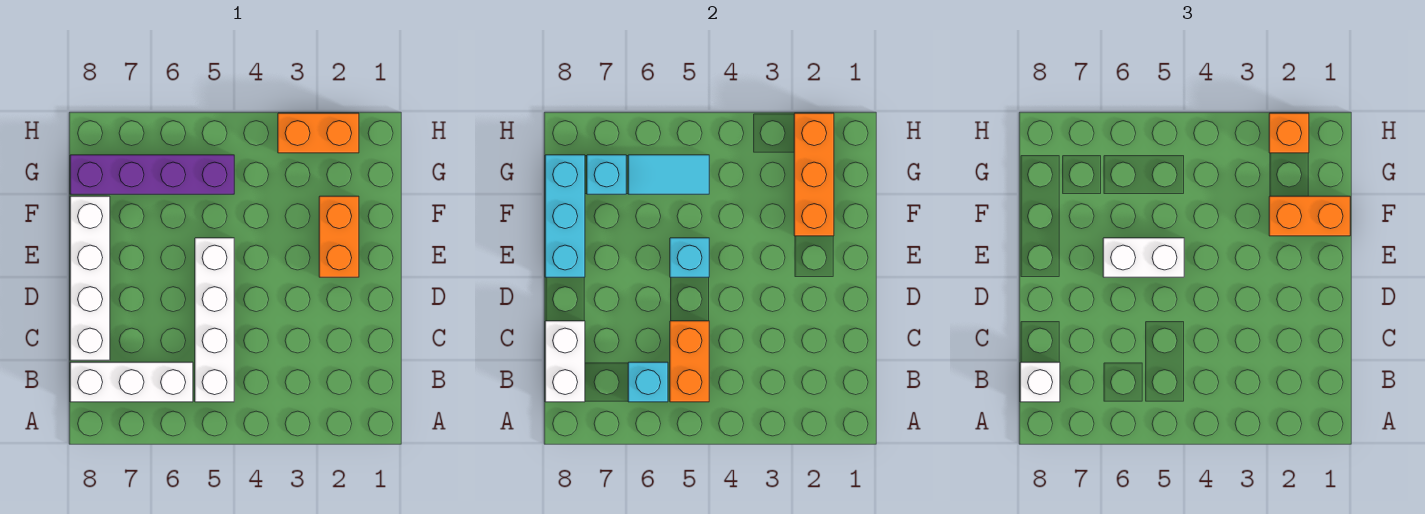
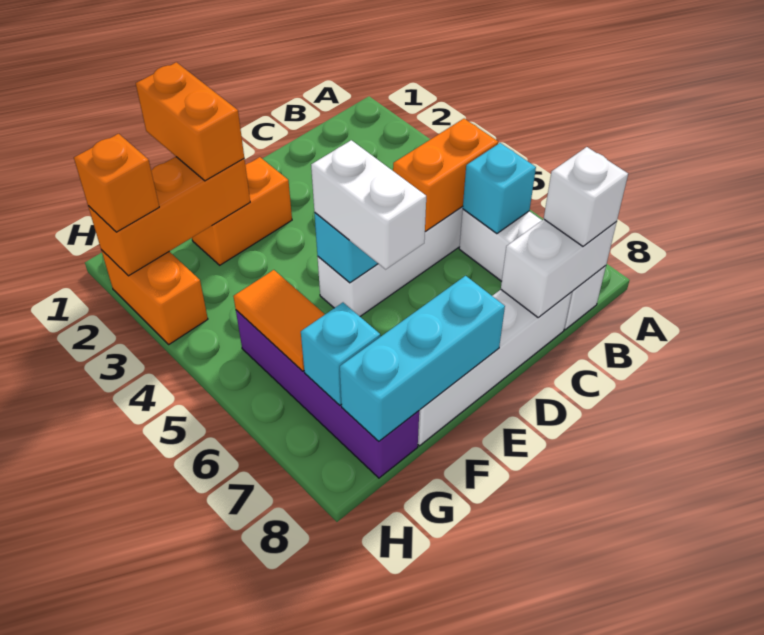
cyan tile G5:G6 level 2 -> orange tile G5:G6 level 2

